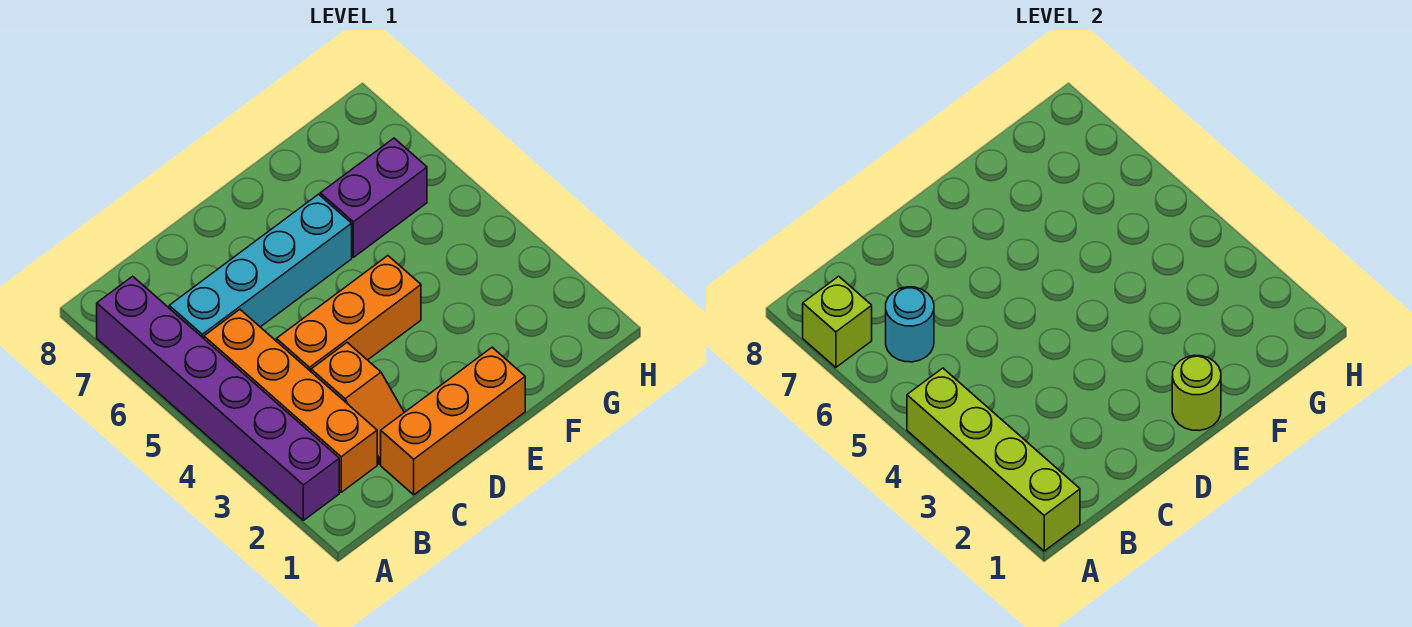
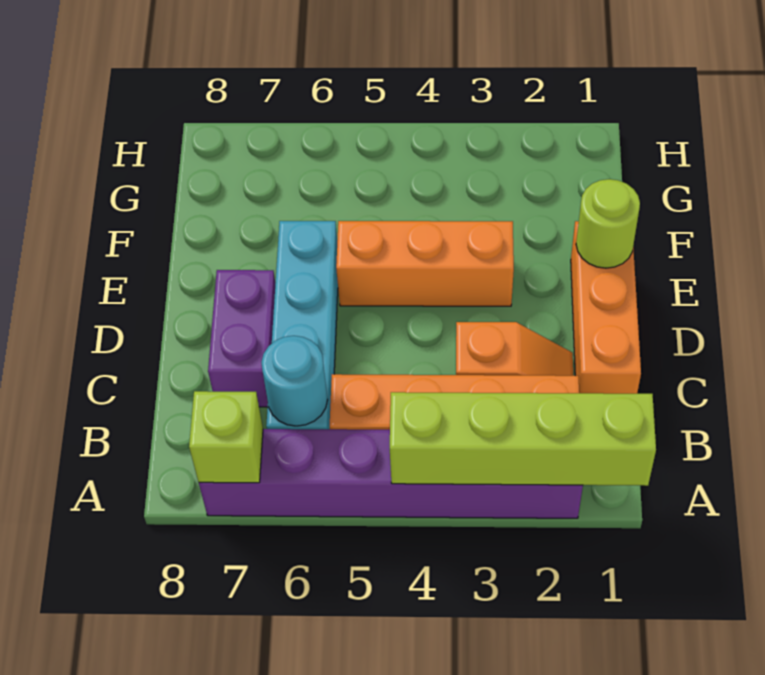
orange brick C4:E4 level 1 -> orange brick E3:E5 level 1
purple brick F6:G6 level 1 -> purple brick C7:D7 level 1

